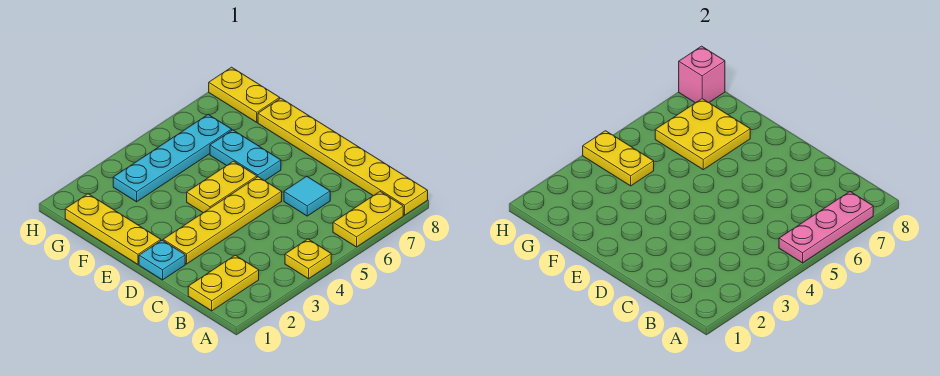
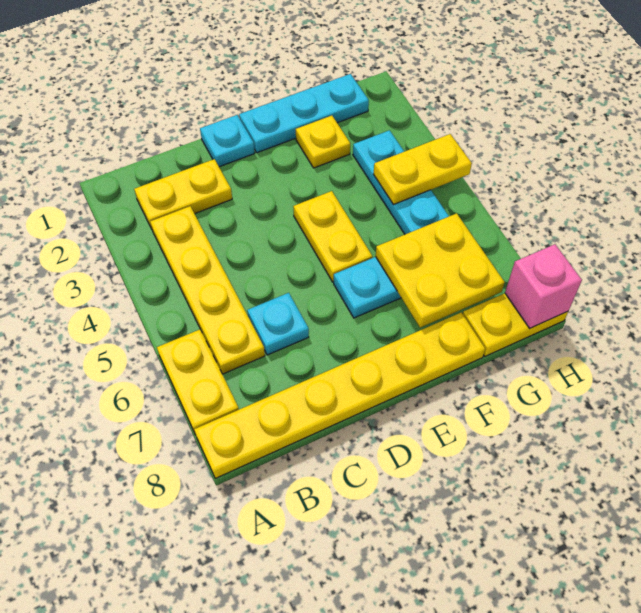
yellow plate A4 level 1 -> yellow plate F2 level 1
pink plate A5:A7 level 2 -> none
yellow plate B1:B2 level 1 -> yellow plate B2:C2 level 1
cyan tile C6 level 1 -> cyan plate C6 level 1
yellow plate D2:D5 level 1 -> yellow plate B3:B6 level 1
yellow plate E1:G1 level 1 -> cyan plate E1:G1 level 1

